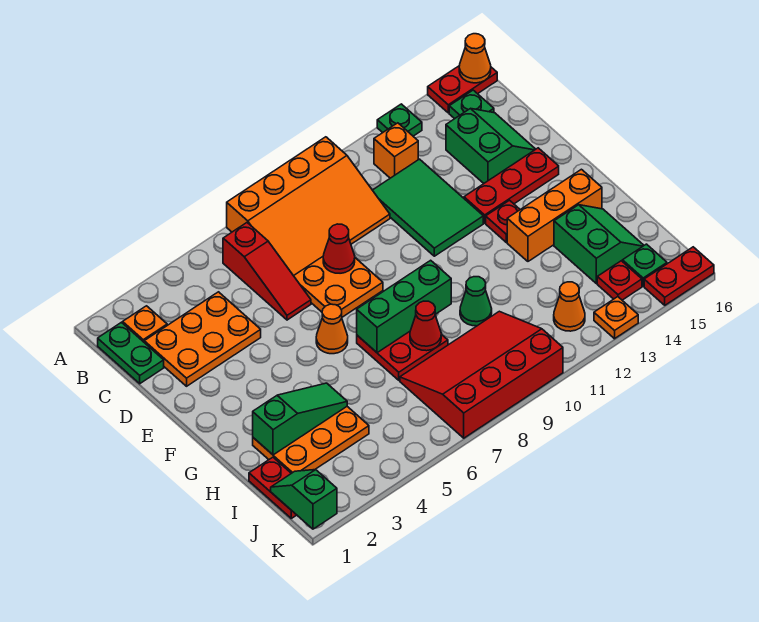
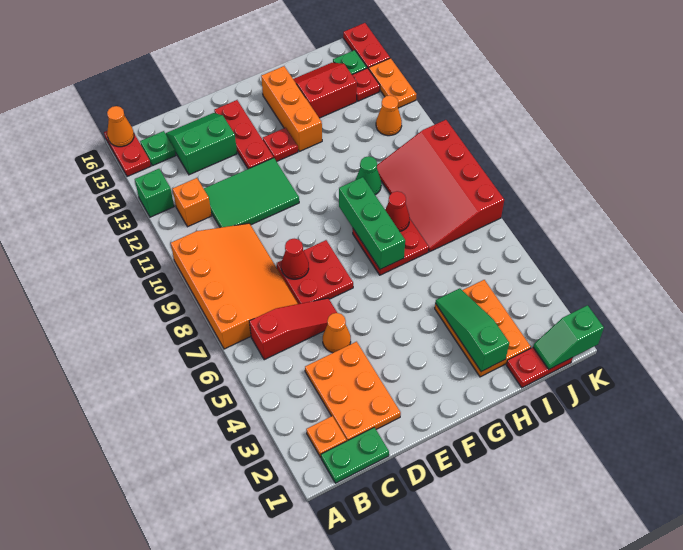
green plate A13 level 1 -> green brick A13 level 1
orange plate D7:E8 level 1 -> red plate D7:E8 level 1
orange cone F6 level 1 -> orange cone D5 level 1
green slope H14:I15 level 1 top 14 -> red slope H14:I15 level 1 top 14
orange plate K13 level 1 -> orange plate K13:K14 level 1

